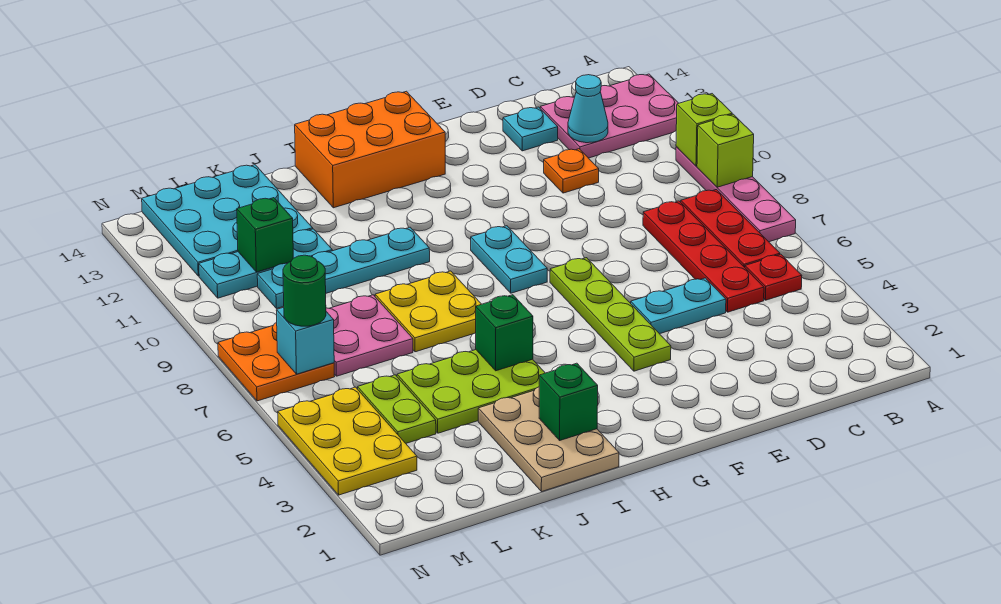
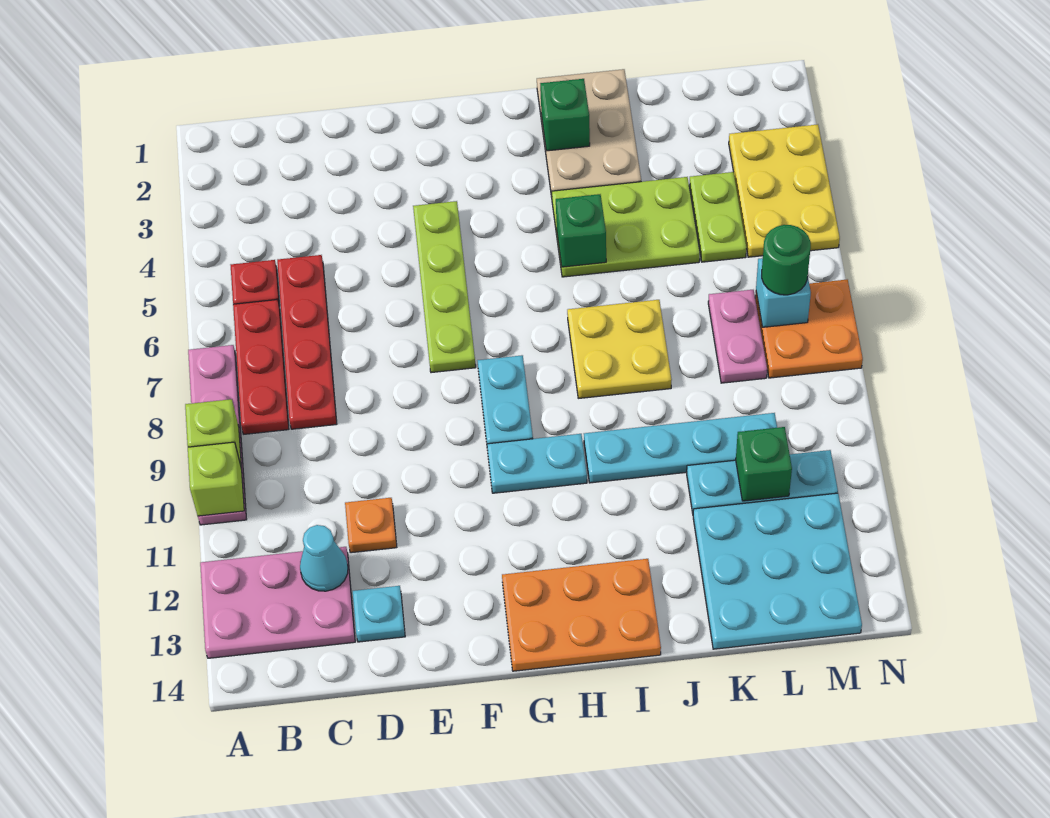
cyan plate D5:E5 level 1 -> cyan plate G10:H10 level 1
orange brick G13:I14 level 1 -> orange plate G13:I14 level 1
pink plate K7:L8 level 1 -> pink plate L7:L8 level 1

